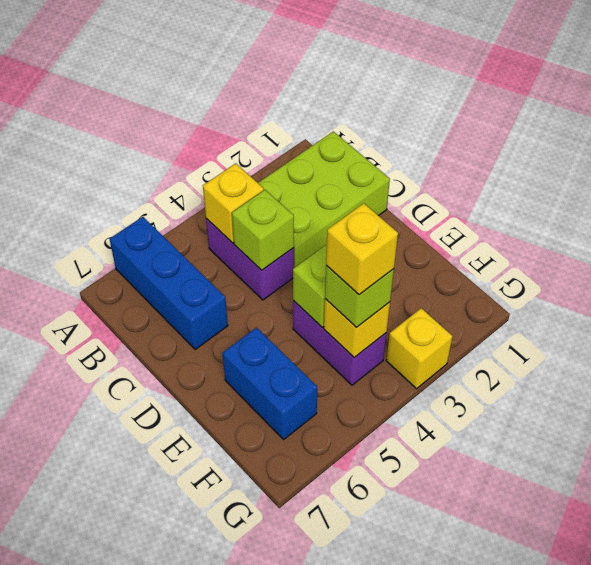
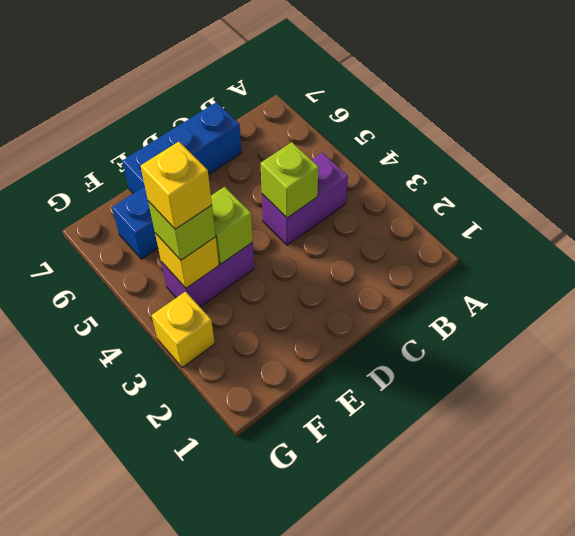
blue brick A6:C6 level 1 -> blue brick C7:E7 level 1
lime brick B1:C3 level 1 -> none
yellow brick B4 level 2 -> none

